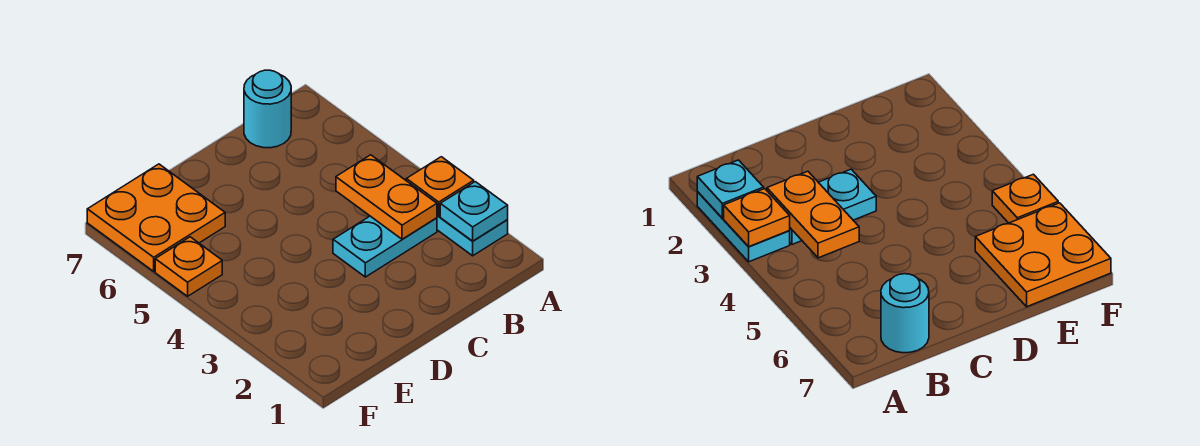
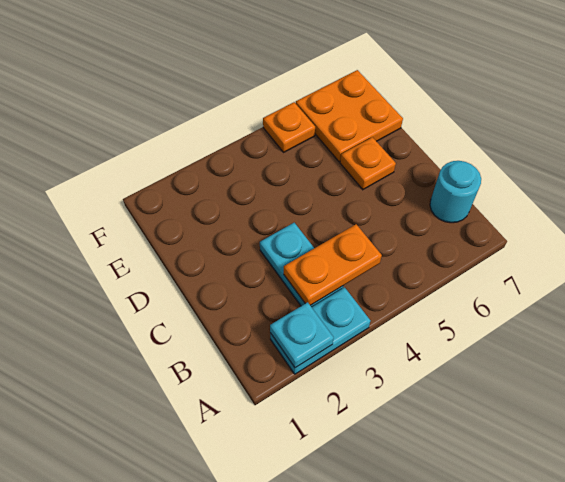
orange plate A3 level 2 -> orange plate D6 level 1

